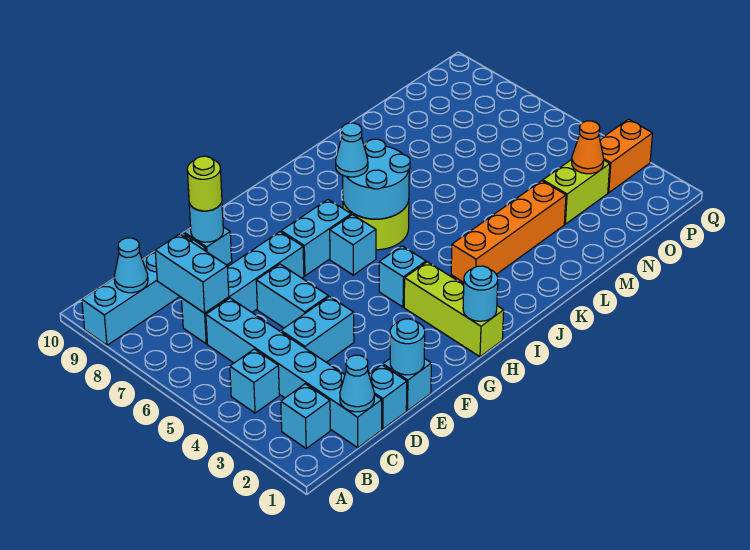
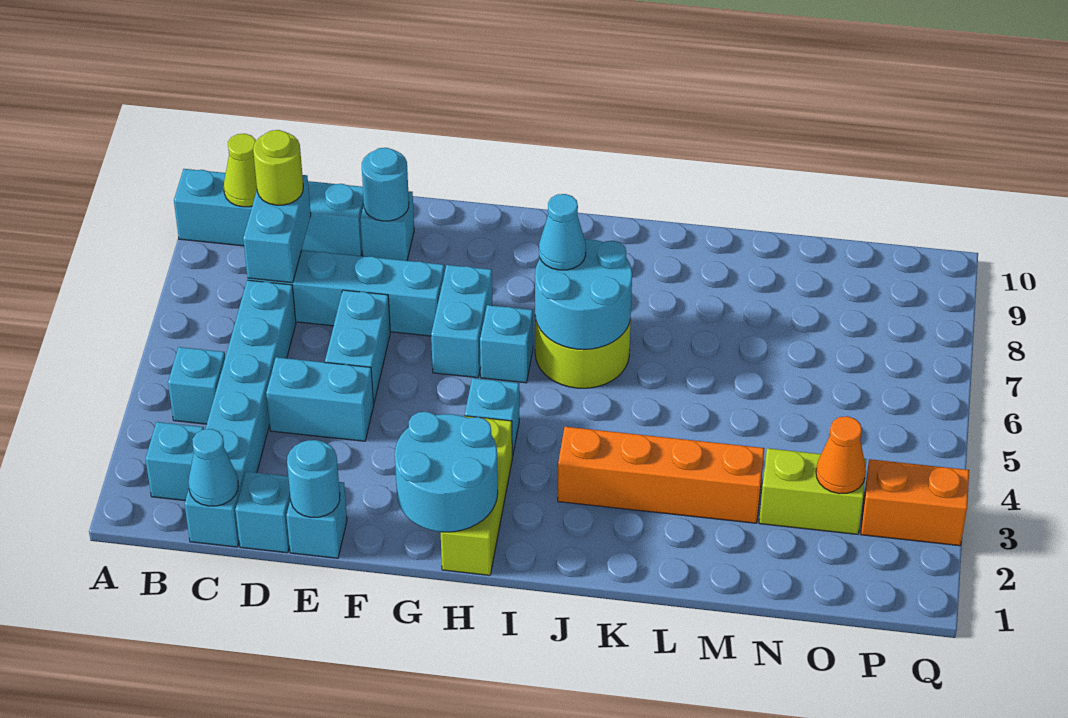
cyan cone B9 level 2 -> lime cone B9 level 2
lime round brick E9 level 3 -> lime round brick C8 level 3
cyan brick G7:H7 level 1 -> cyan brick G6:G7 level 1
cyan round brick H1 level 2 -> cyan round brick G1:H2 level 2

